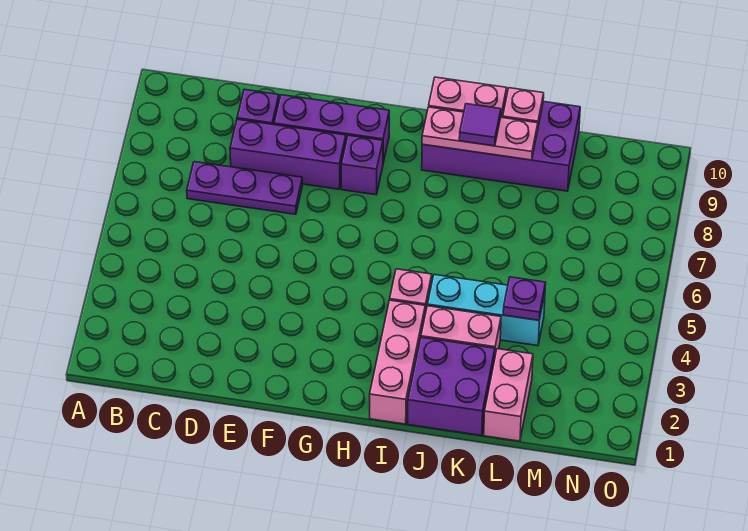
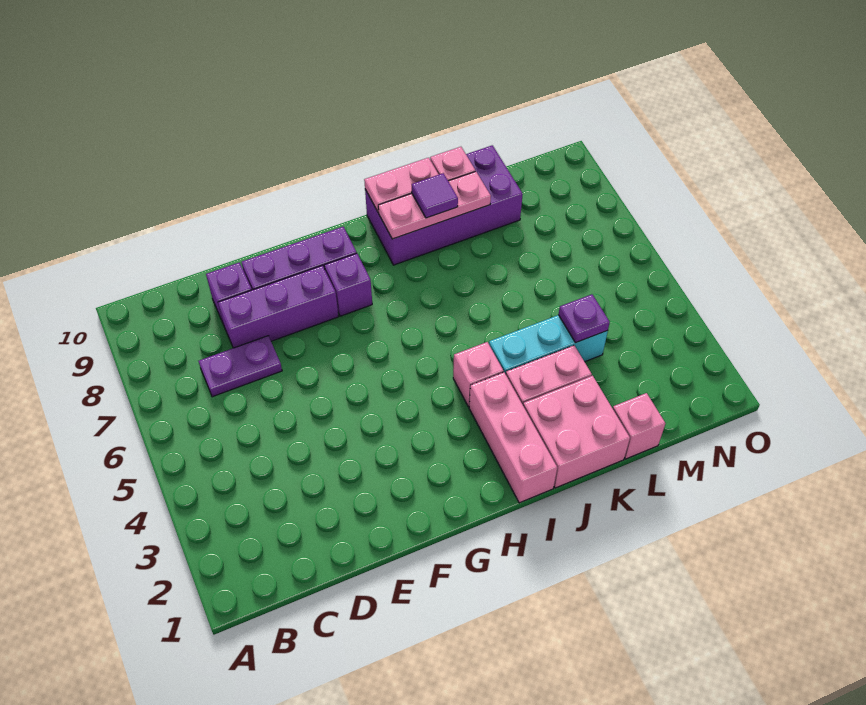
purple plate C7:E7 level 1 -> purple plate C7:D7 level 1
purple brick J1:K2 level 1 -> pink brick J1:K2 level 1
pink brick L1:L2 level 1 -> pink brick L1 level 1

